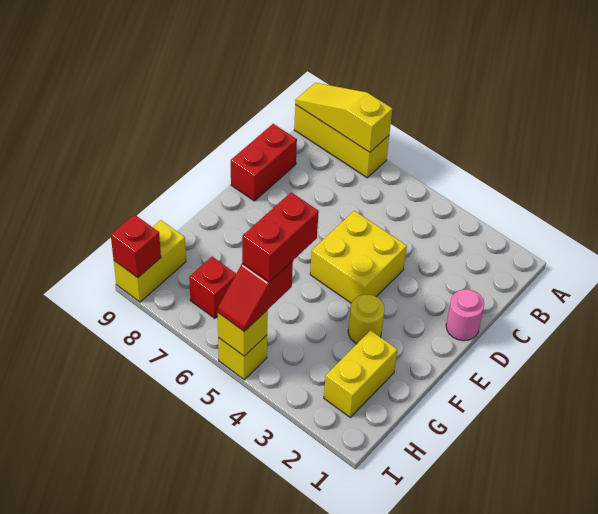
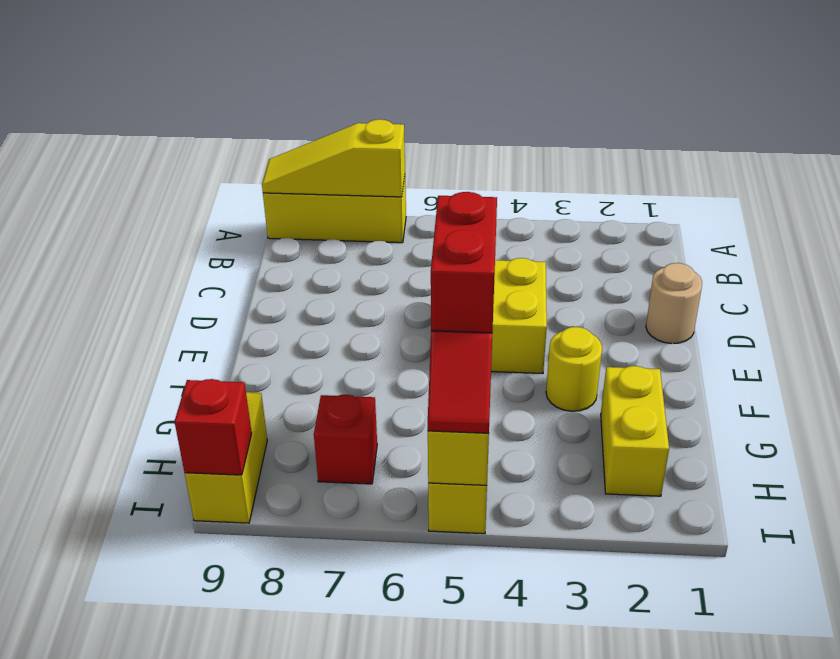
red brick C9:D9 level 1 -> none
pink round brick D1 level 1 -> tan round brick D1 level 1

